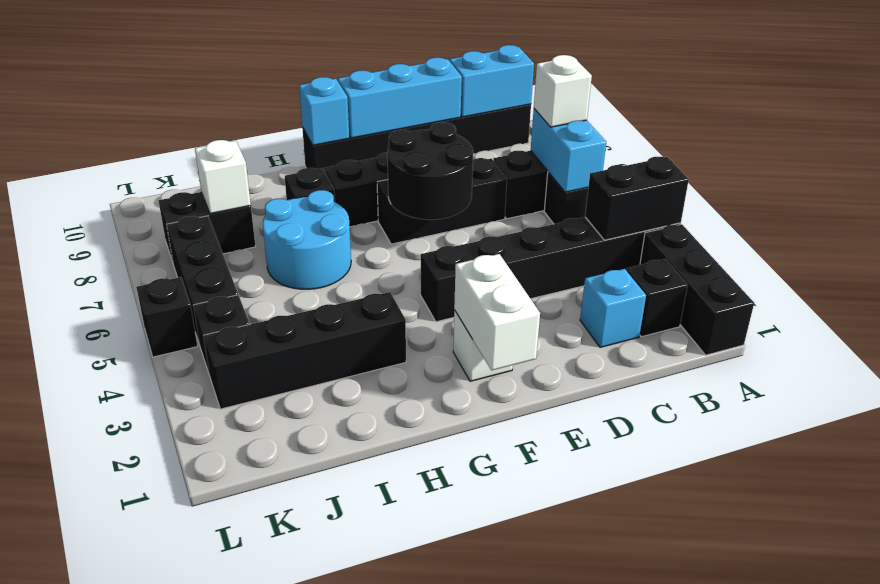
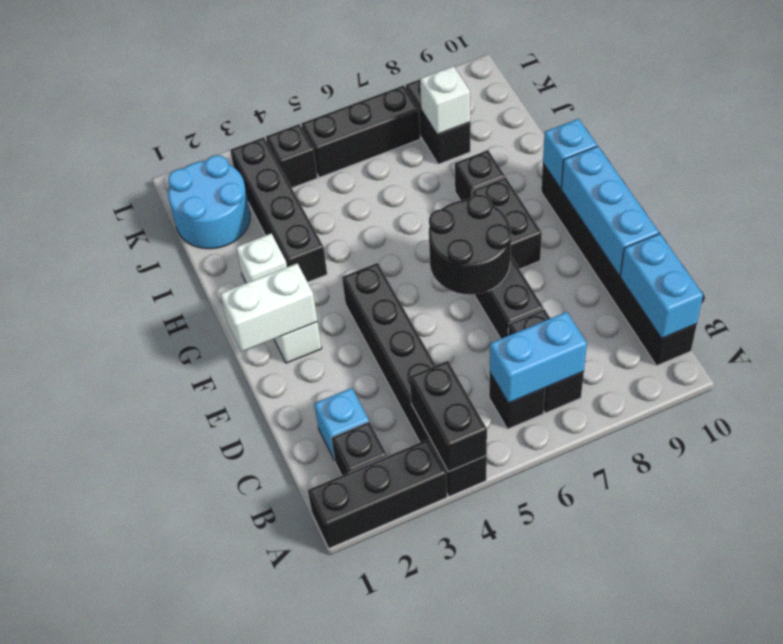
white brick B7 level 3 -> white brick H2 level 1
cyan round brick H6:I7 level 1 -> cyan round brick J1:K2 level 1
black brick L5 level 1 -> none

